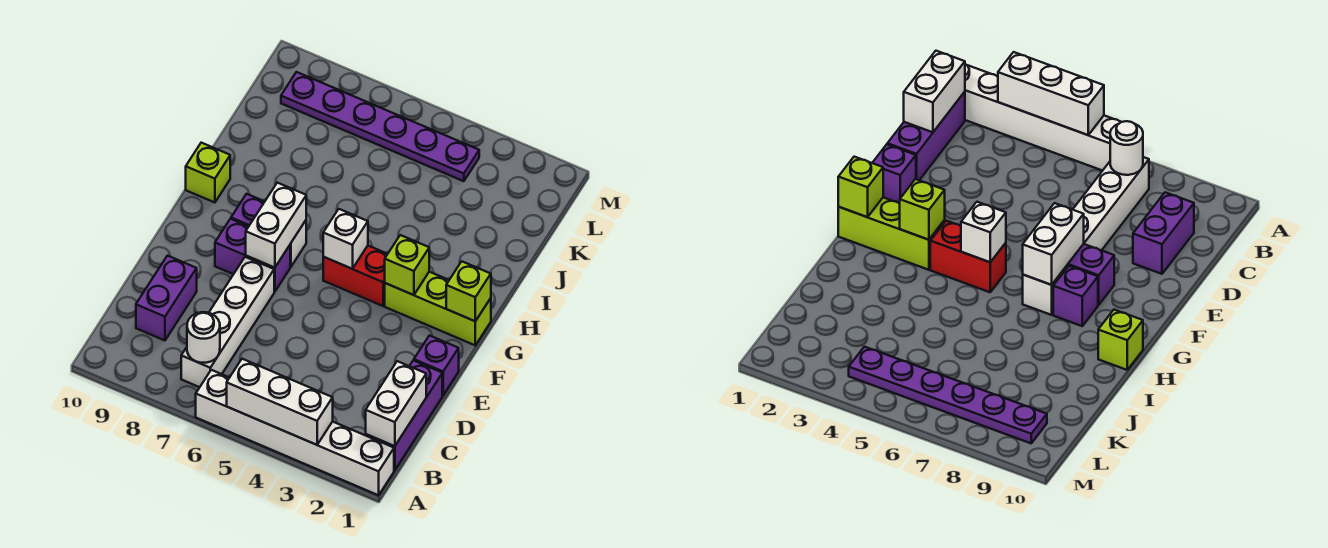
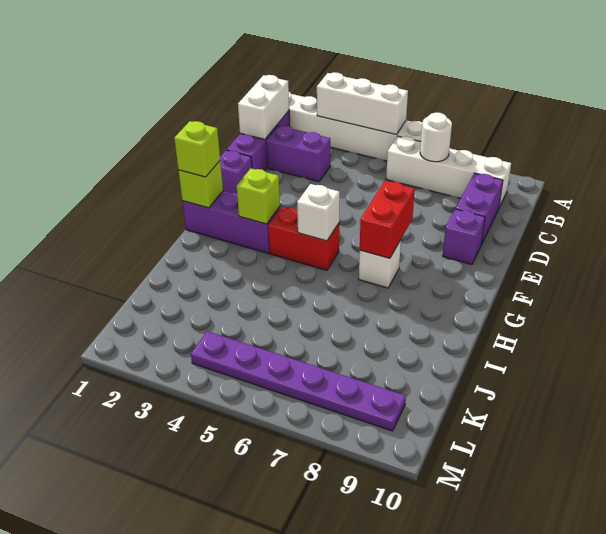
white brick B7:E7 level 1 -> white brick B6:B9 level 1
purple brick F7:F8 level 1 -> purple brick C2:C3 level 1
white brick F7:G7 level 2 -> red brick F7:G7 level 2
lime brick G1:G3 level 1 -> purple brick G1:G3 level 1
purple brick G8 level 1 -> purple brick E9 level 1
lime brick H10 level 1 -> lime brick G1 level 3

